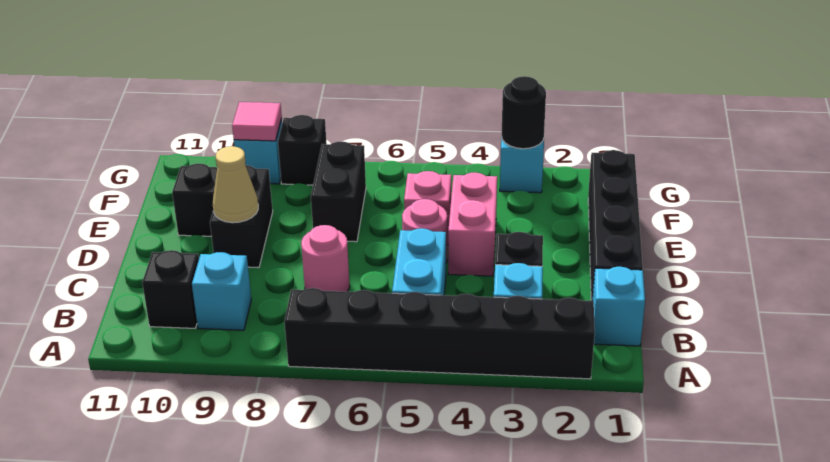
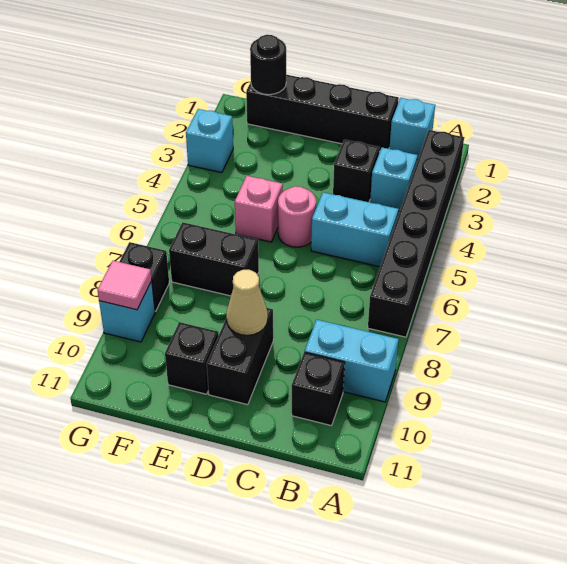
cyan brick B9 level 1 -> cyan brick A9:B9 level 1
pink round brick C7 level 1 -> none
pink brick D4:E4 level 1 -> none
black brick D9:E9 level 1 -> black brick D9:D10 level 1
black round brick G3 level 2 -> black round brick F1 level 2

